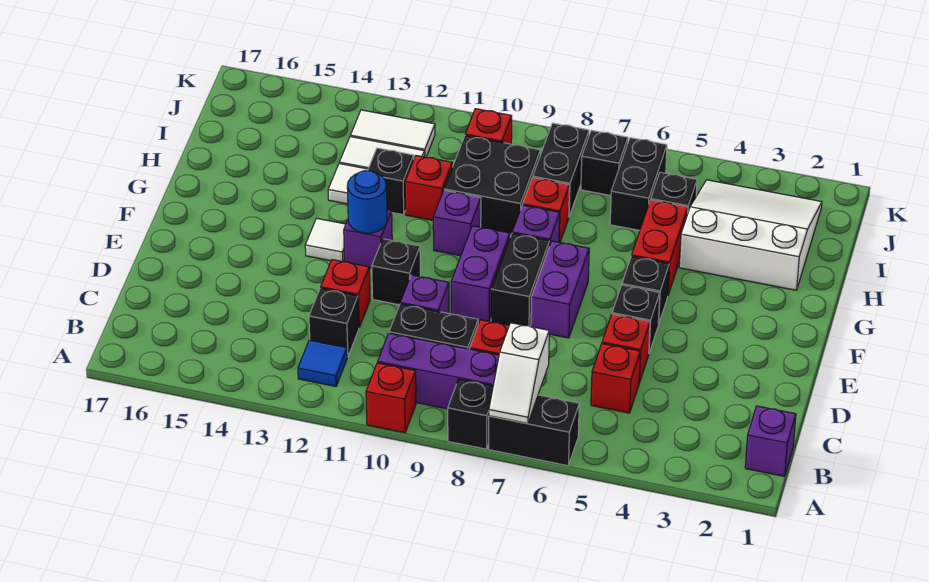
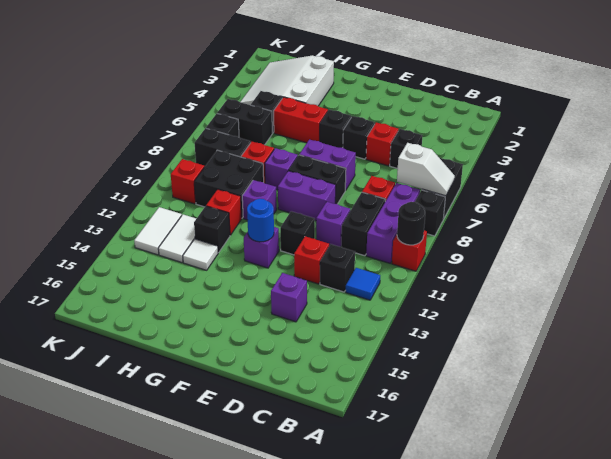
none -> black round brick A10 level 2
purple brick B1 level 1 -> purple brick D14 level 1
red brick C5 level 1 -> black brick C5 level 1
white tile F13 level 1 -> none

